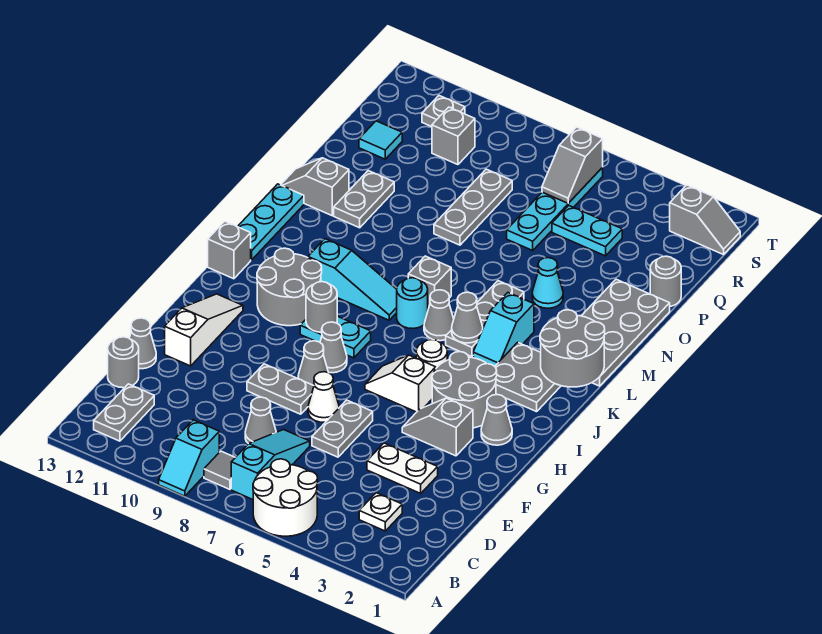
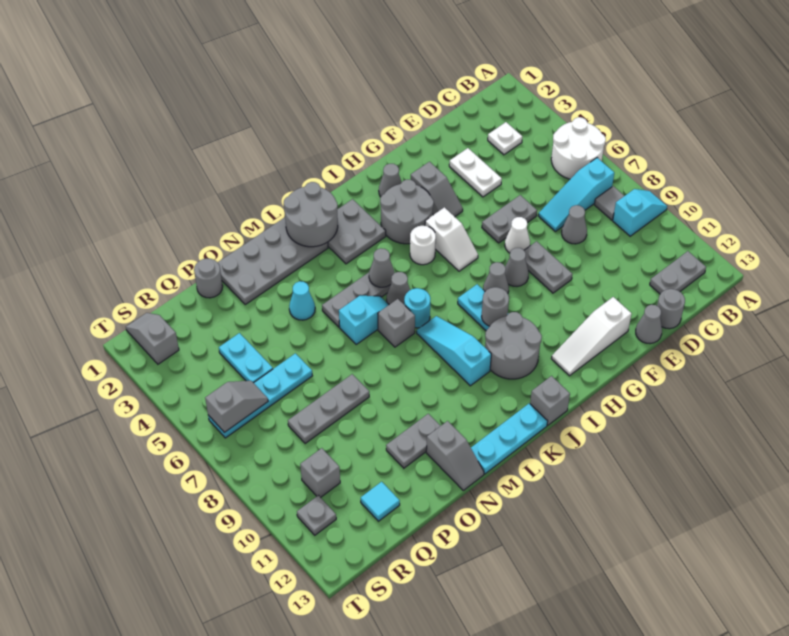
cyan slope K4:L4 level 1 top L -> cyan slope L6:M6 level 1 top M

